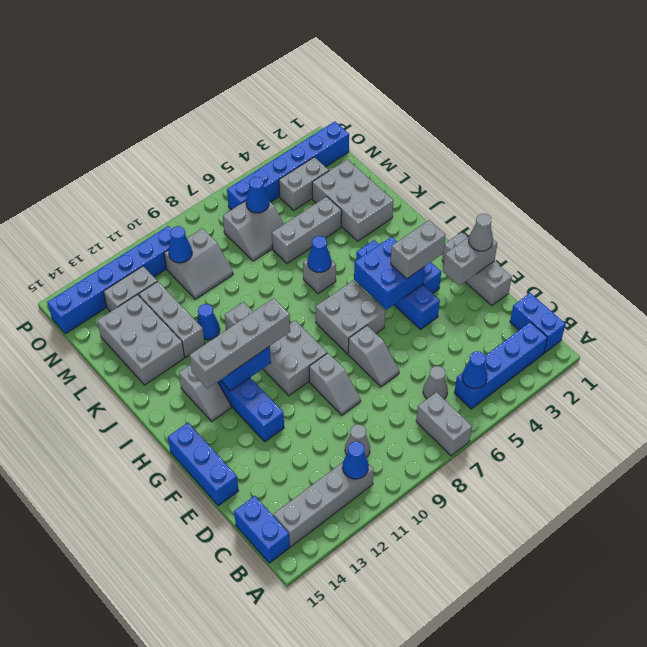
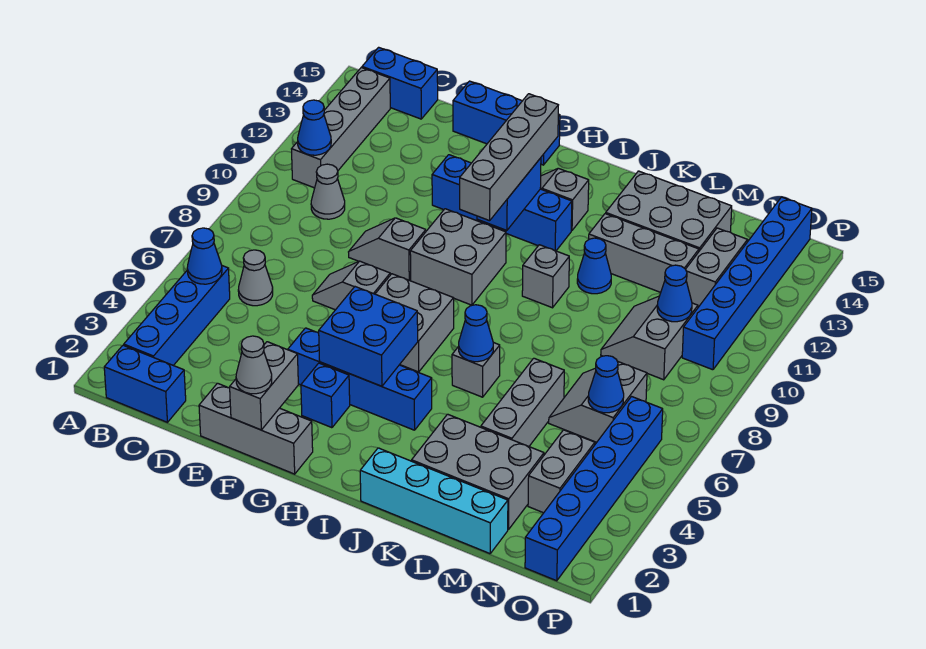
grey brick A7:B7 level 1 -> none
grey brick G3:G4 level 3 -> none
none -> cyan brick J1:M1 level 1

